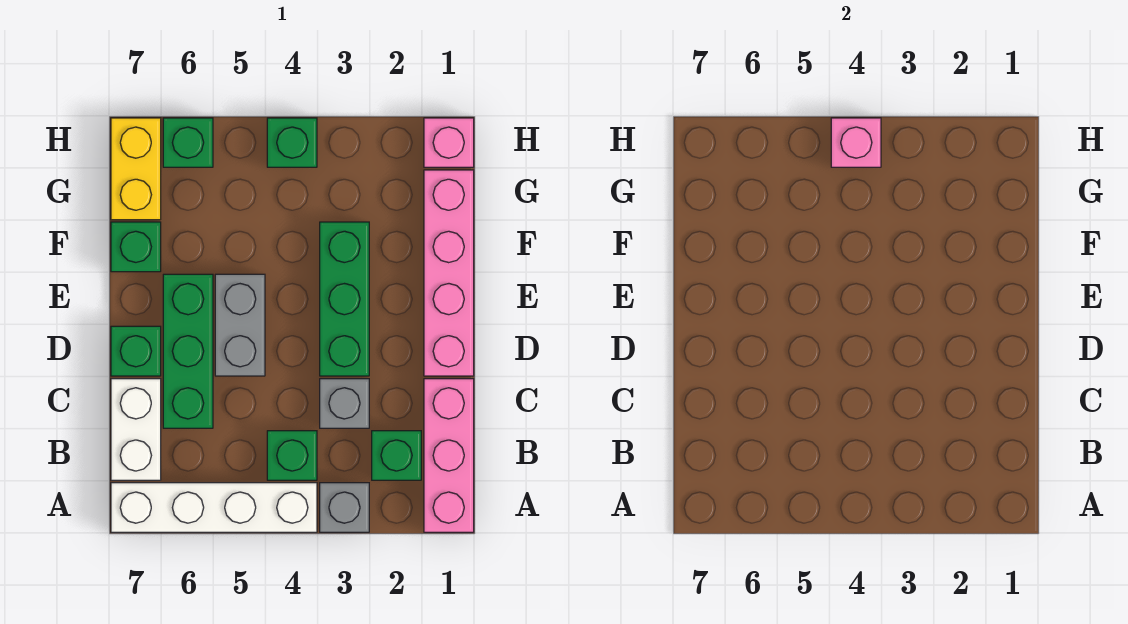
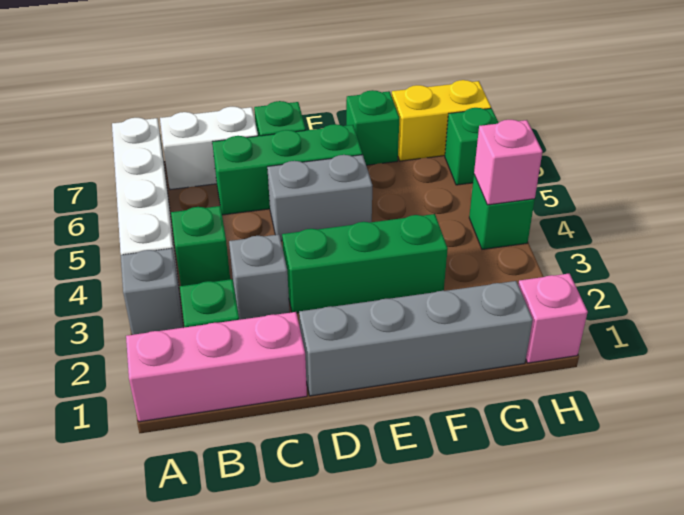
pink brick D1:G1 level 1 -> grey brick D1:G1 level 1

